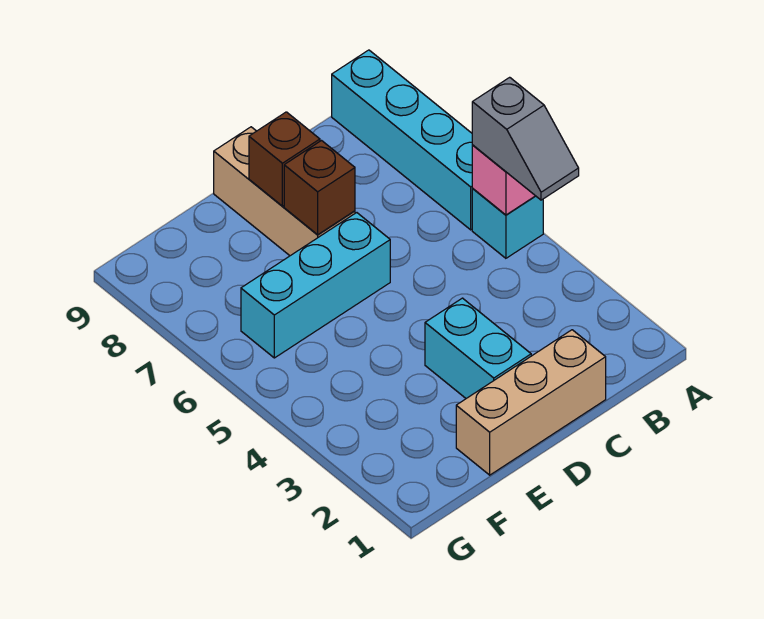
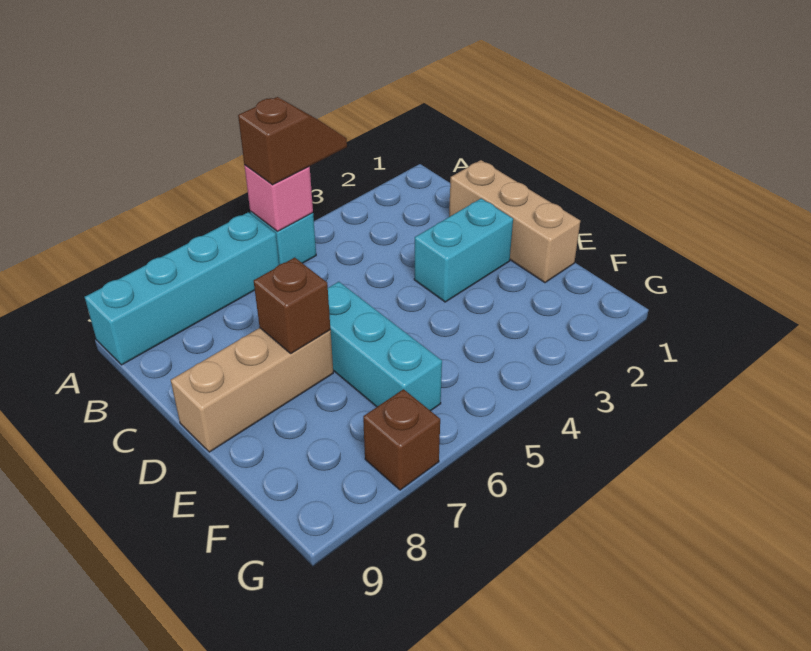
grey slope A4:A5 level 3 top 5 -> brown slope A4:A5 level 3 top 5
brown brick D8 level 2 -> brown brick G7 level 1

